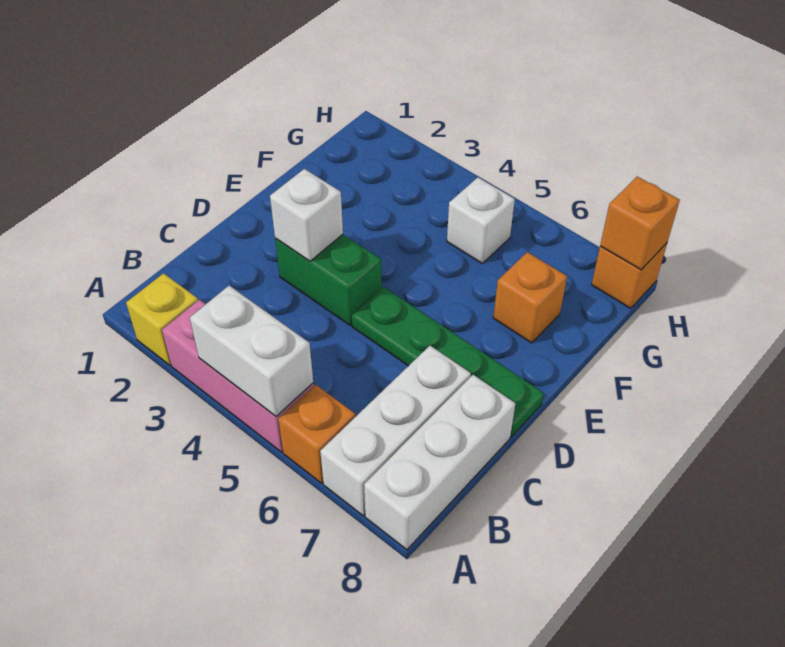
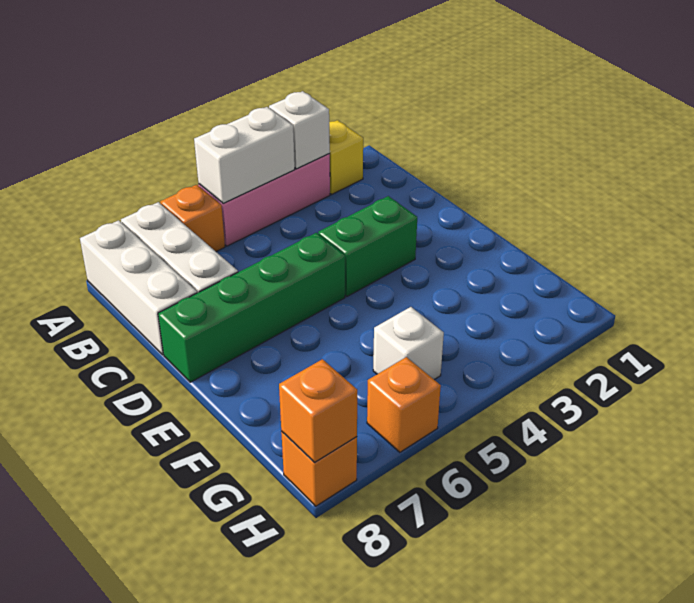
white brick D3 level 2 -> white brick A3 level 2
green plate D5:D8 level 1 -> green brick D5:D8 level 1
orange brick F7 level 1 -> orange brick H6 level 1

